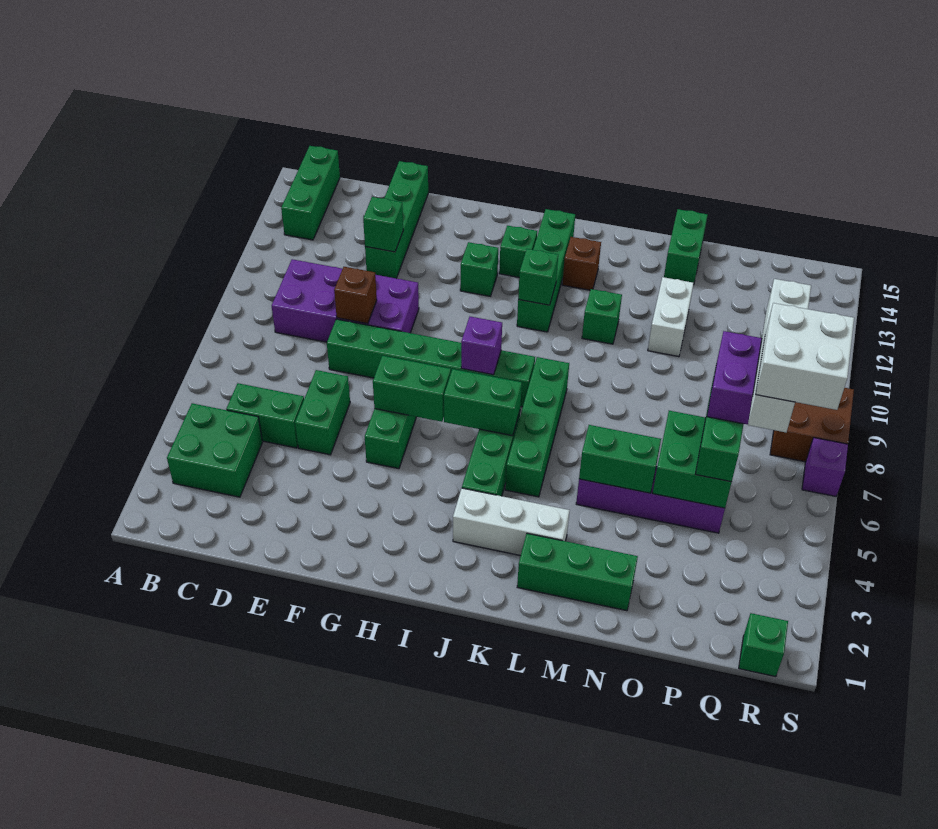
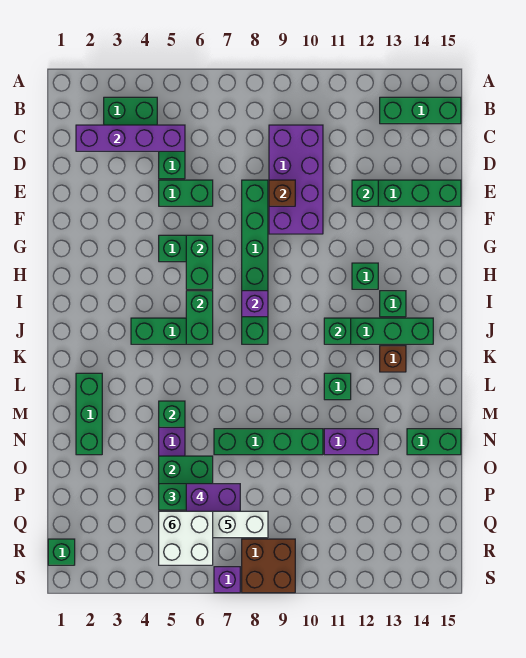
none -> purple brick C2:C5 level 2
white brick J3:L3 level 1 -> none
green brick K5:K8 level 1 -> green brick N7:N10 level 1
green brick M5:N5 level 2 -> green brick M5 level 2
white brick N11:N12 level 1 -> purple brick N11:N12 level 1

